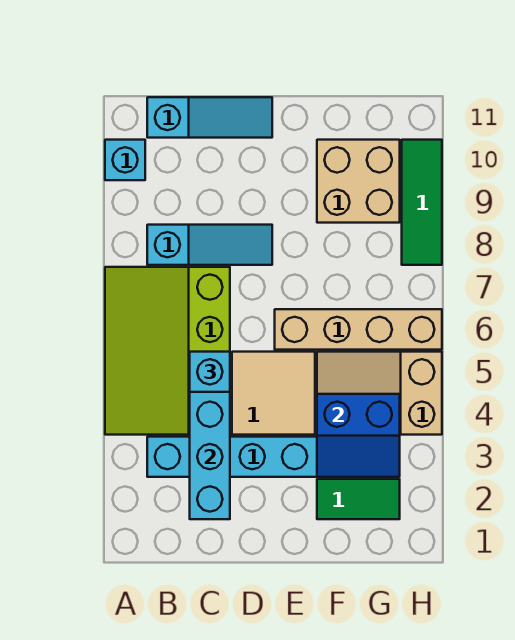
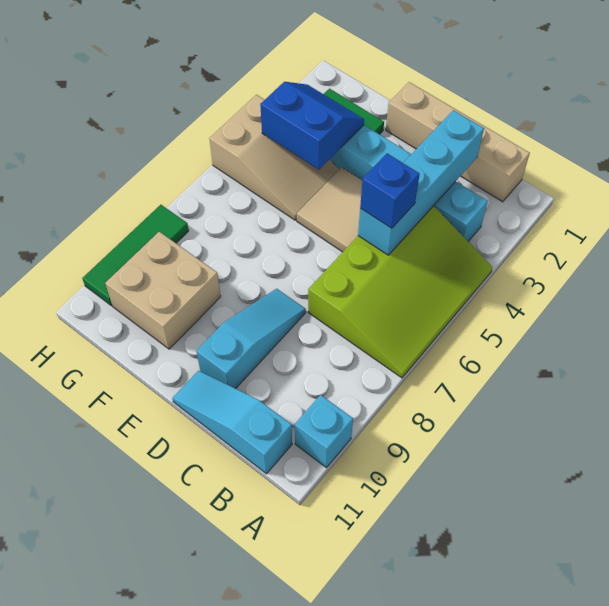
cyan slope B8:D8 level 1 top B -> cyan slope D8:D10 level 1 top 10
cyan brick C5 level 3 -> blue brick C5 level 3
tan brick E6:H6 level 1 -> tan brick B1:E1 level 1

